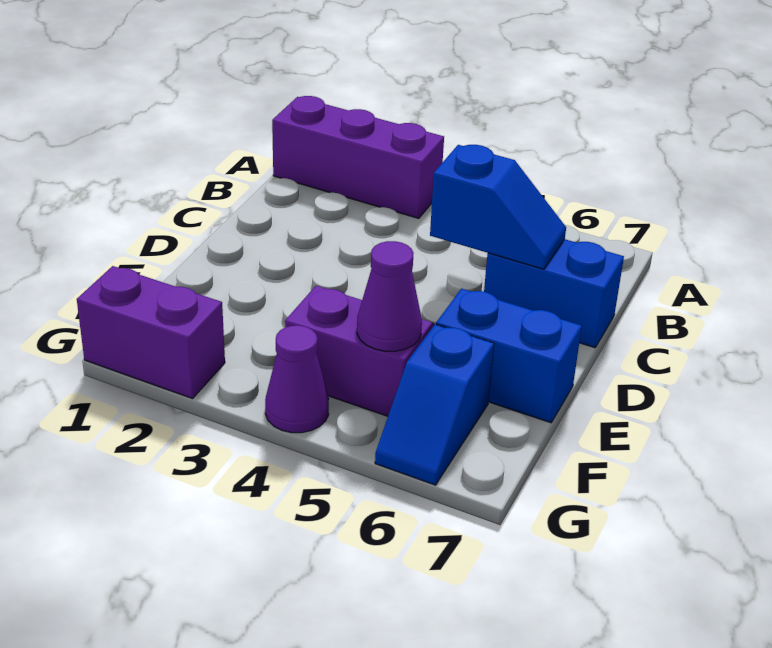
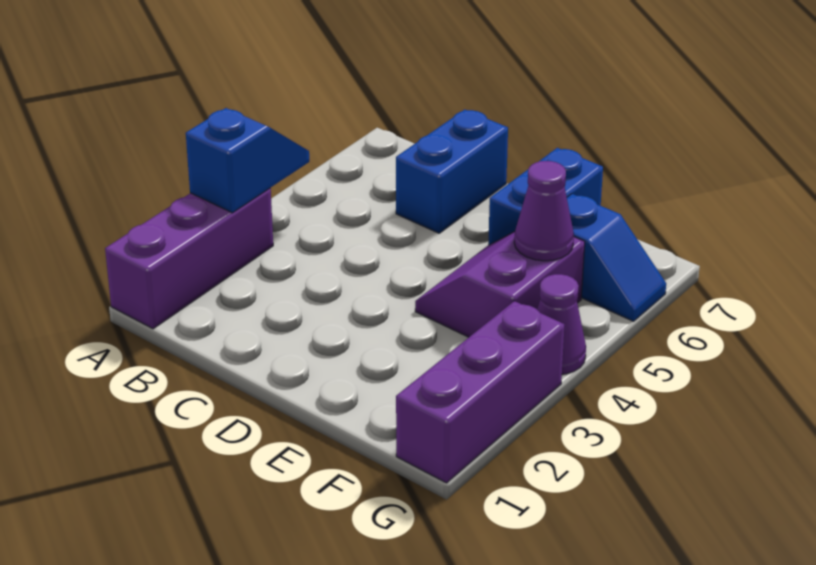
blue slope C5:C6 level 2 top 5 -> blue slope A3:A4 level 2 top 3
purple brick G1:G2 level 1 -> purple brick G1:G3 level 1

